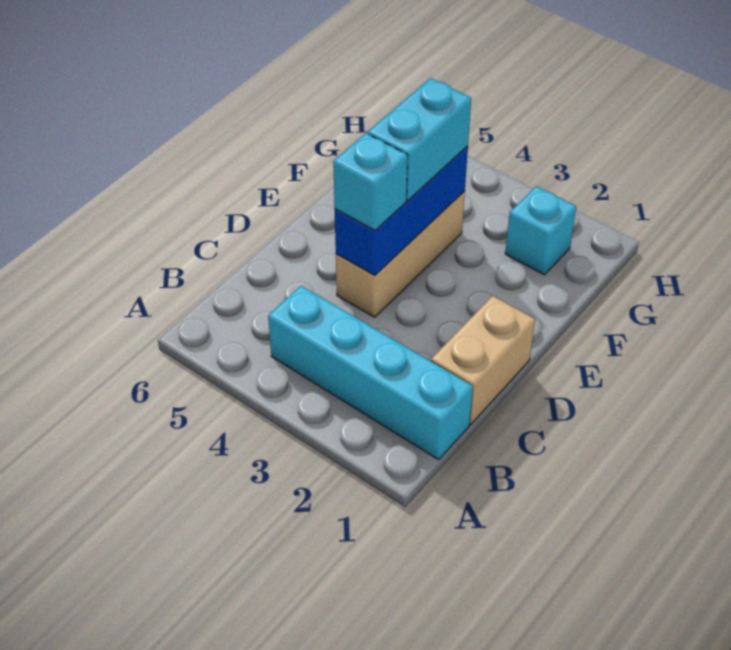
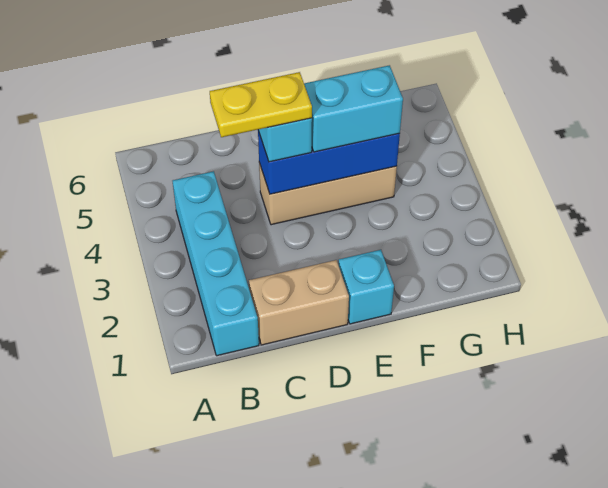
none -> yellow plate C4:D4 level 4
cyan brick G2 level 1 -> cyan brick E1 level 1

